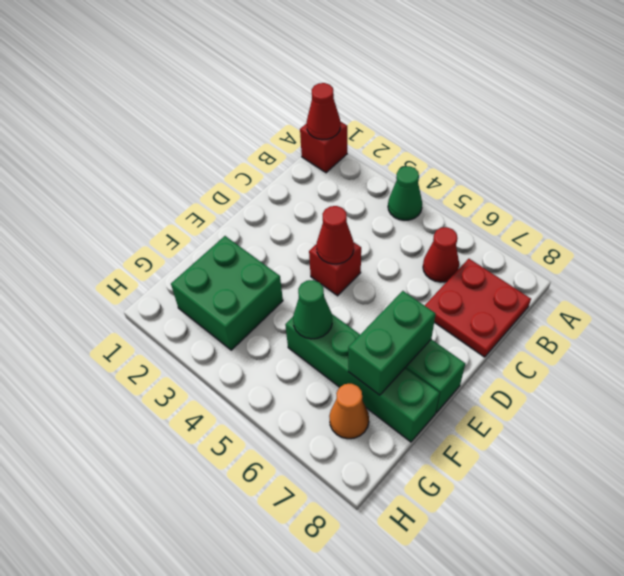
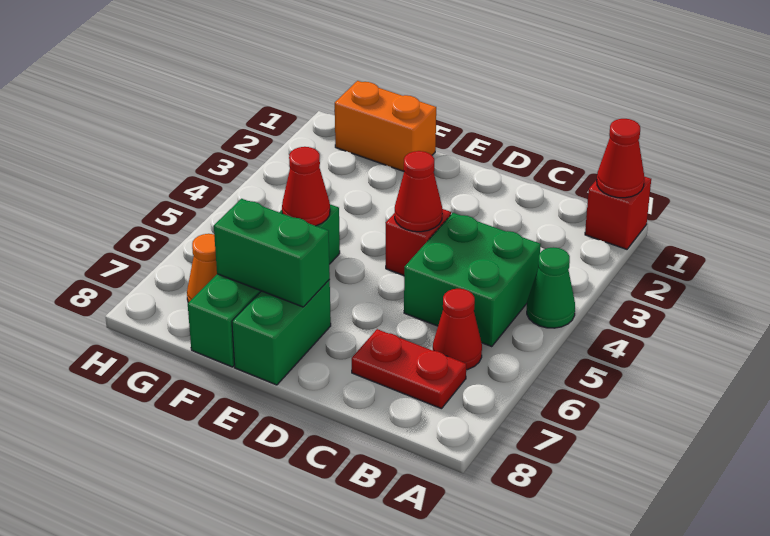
red plate B7:C8 level 1 -> red plate B7:C7 level 1
none -> orange brick F1:G1 level 1
green brick F2:G3 level 1 -> green brick B4:C5 level 1
green cone F5 level 2 -> red cone F5 level 2

